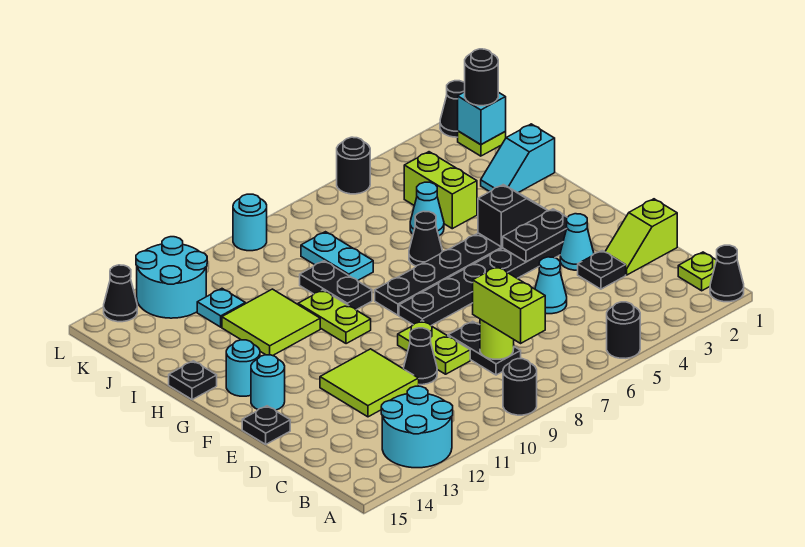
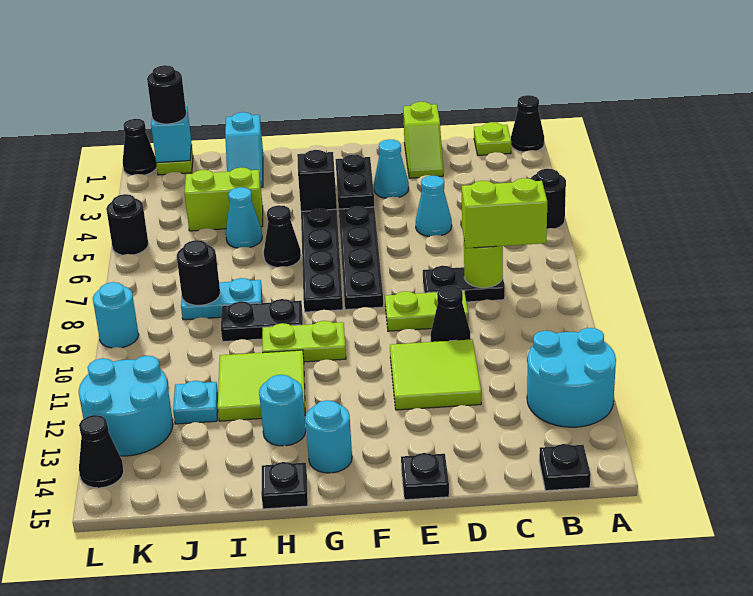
black round brick A9 level 1 -> black round brick J8 level 2
black plate D3 level 1 -> black plate B15 level 1
cyan round brick F14 level 1 -> cyan round brick H13 level 1

